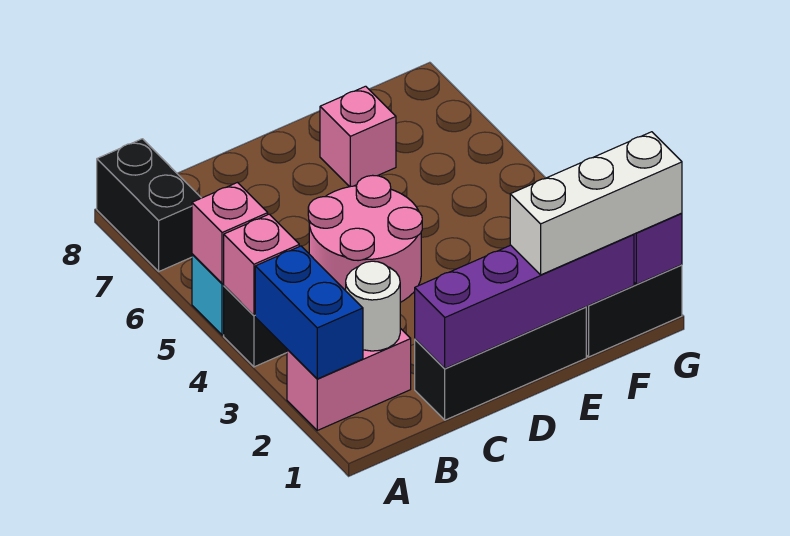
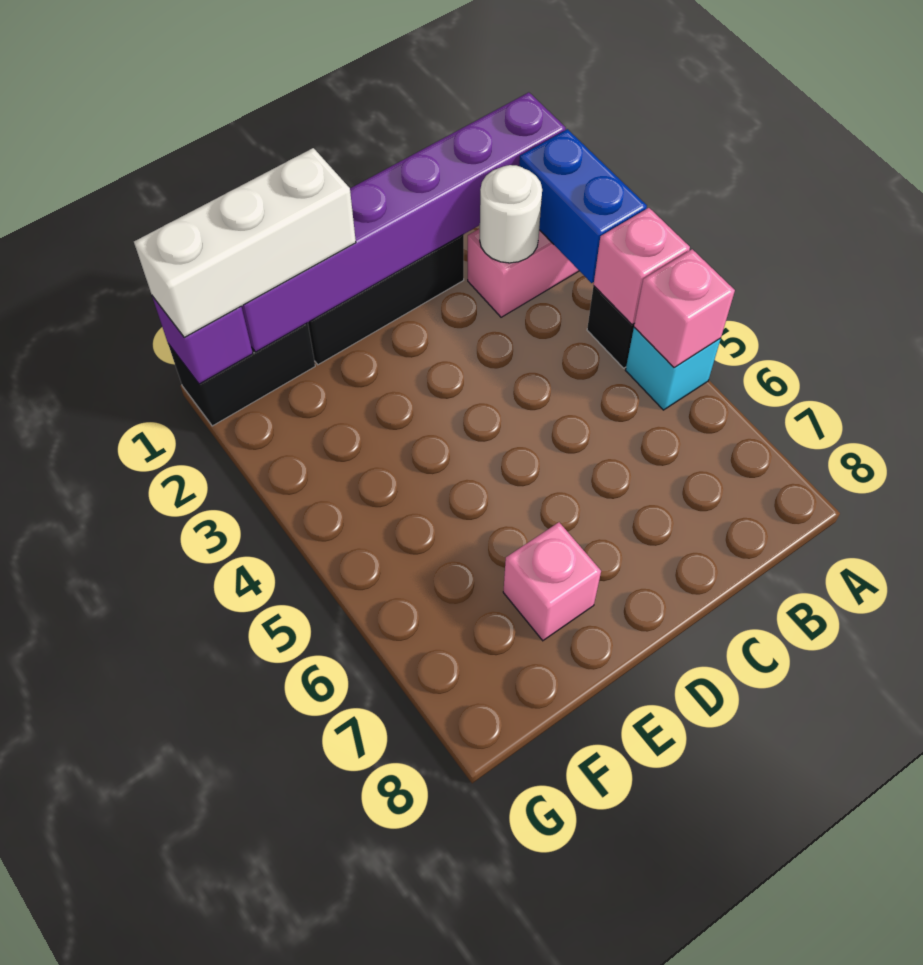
black brick A7:A8 level 1 -> none
purple brick C1:F1 level 2 -> purple brick A1:F1 level 2
pink round brick C4:D5 level 1 -> none

